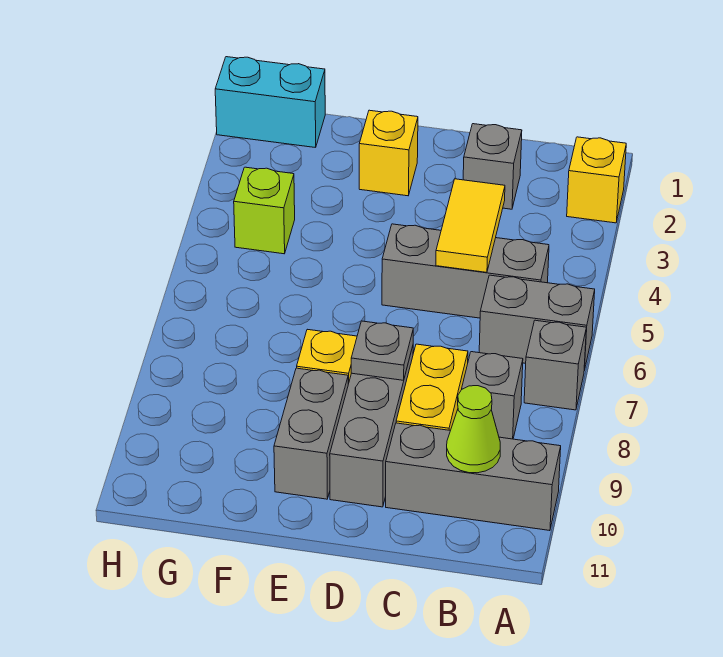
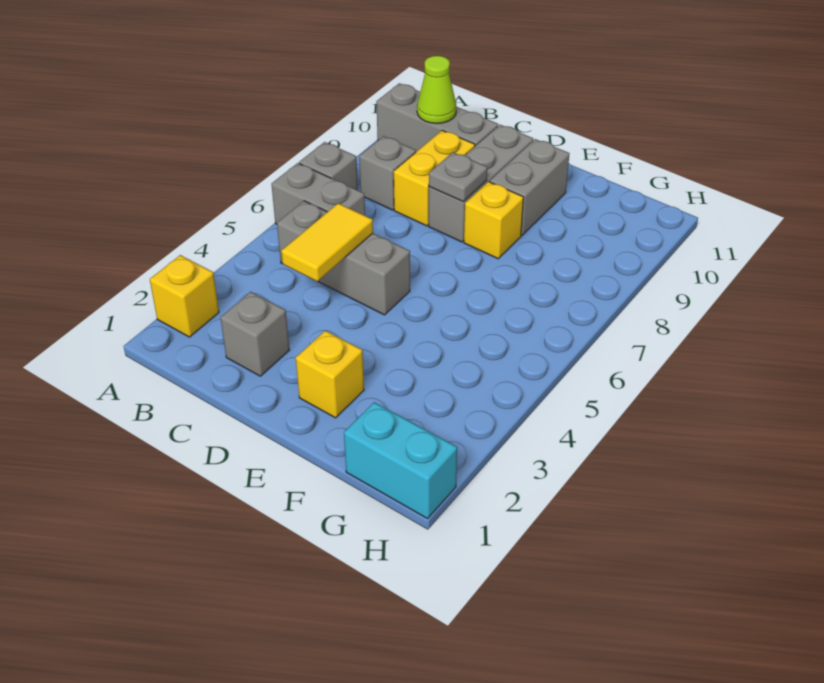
lime brick G4 level 1 -> none

